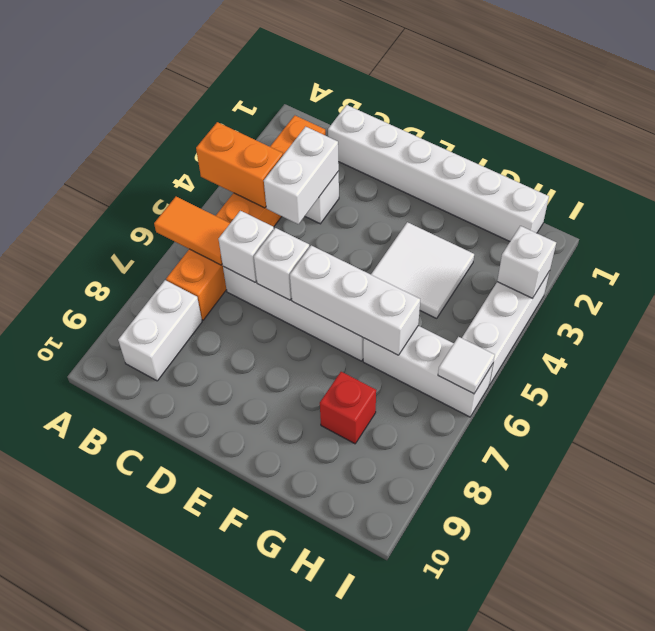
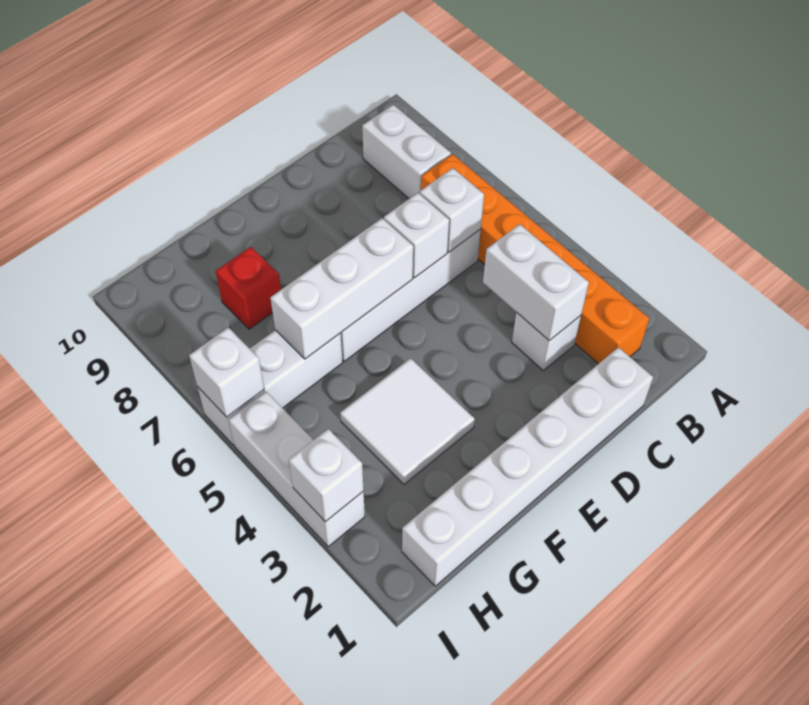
orange brick A4:B4 level 2 -> none
orange tile A6:B6 level 2 -> none
white tile I6 level 2 -> white brick I6 level 2

